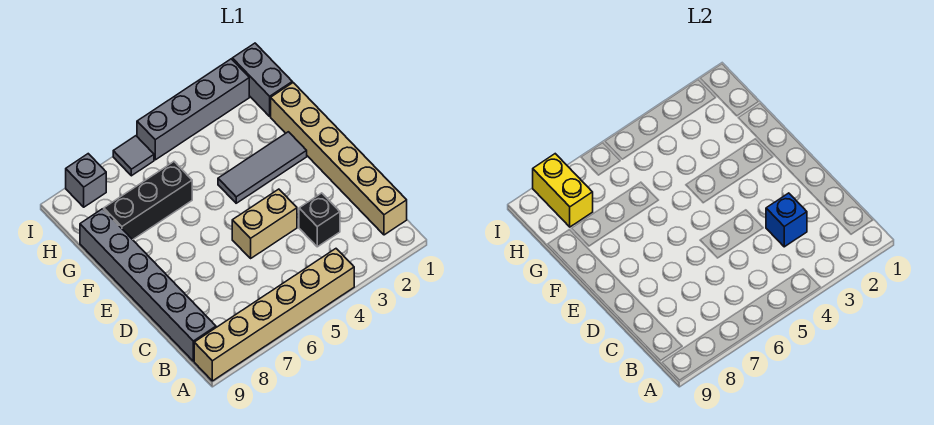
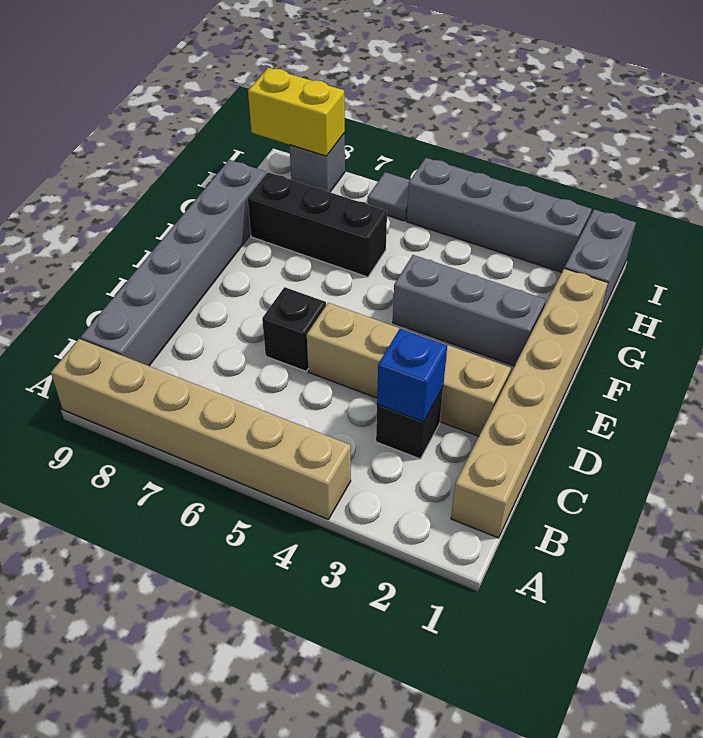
tan brick D4:D5 level 1 -> tan brick D2:D5 level 1
none -> black brick D6 level 1
grey tile F2:F4 level 1 -> grey brick F2:F4 level 1
yellow brick H8:I8 level 2 -> yellow brick I8:I9 level 2

